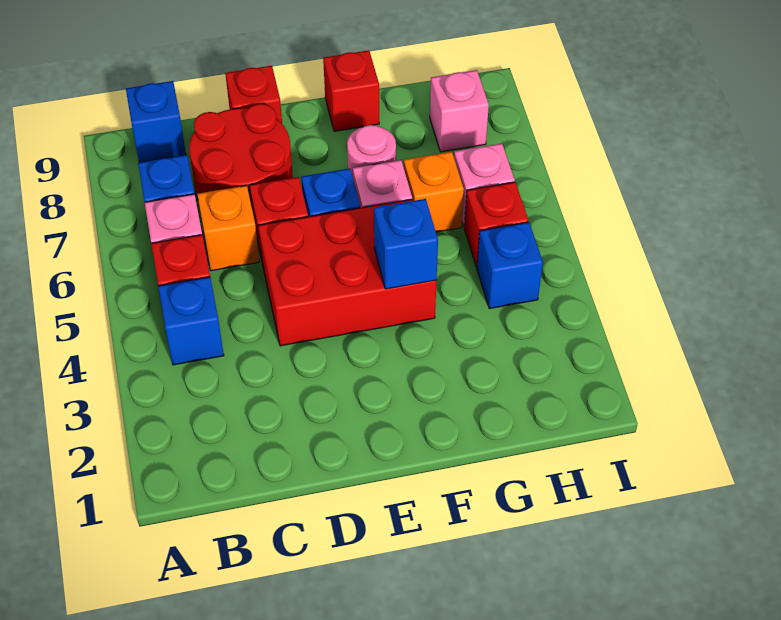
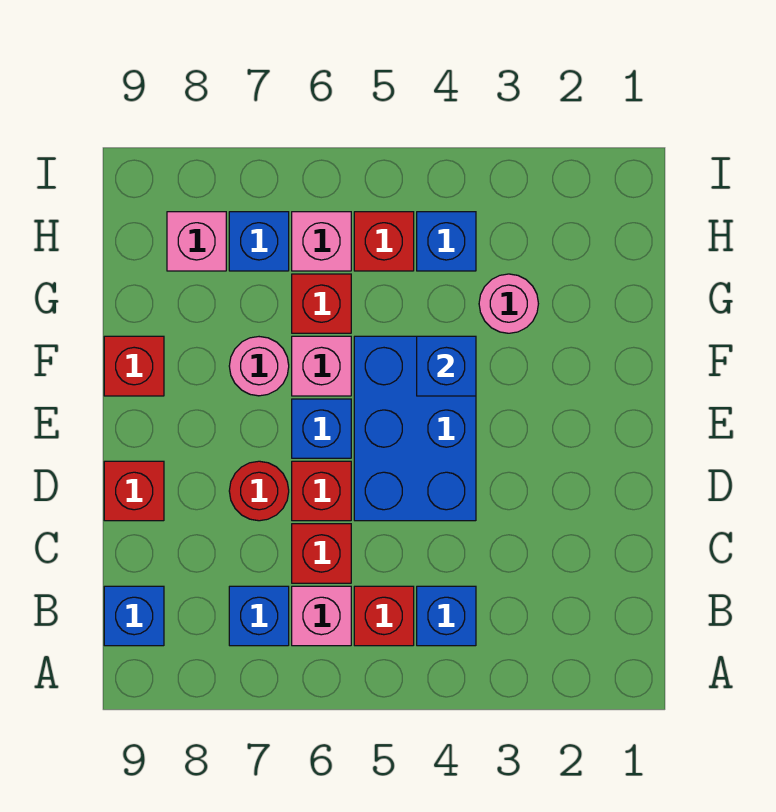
orange brick C6 level 1 -> red brick C6 level 1
red round brick C7:D8 level 1 -> red round brick D7 level 1
red brick D4:F5 level 1 -> blue brick D4:F5 level 1
none -> pink round brick G3 level 1
orange brick G6 level 1 -> red brick G6 level 1
none -> blue brick H7 level 1

